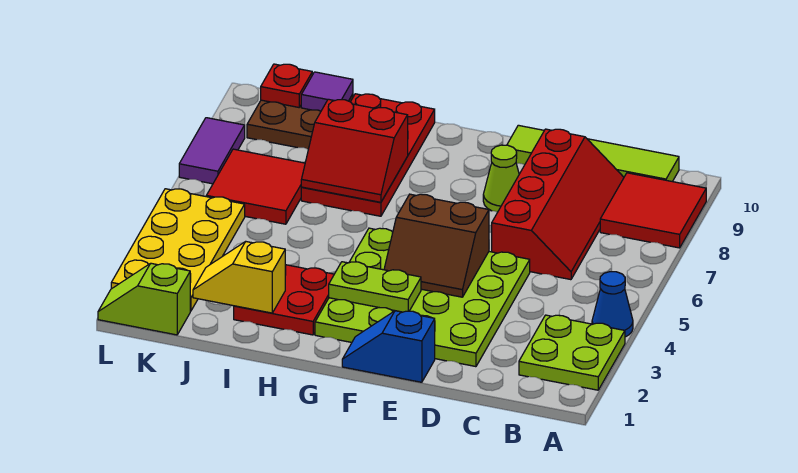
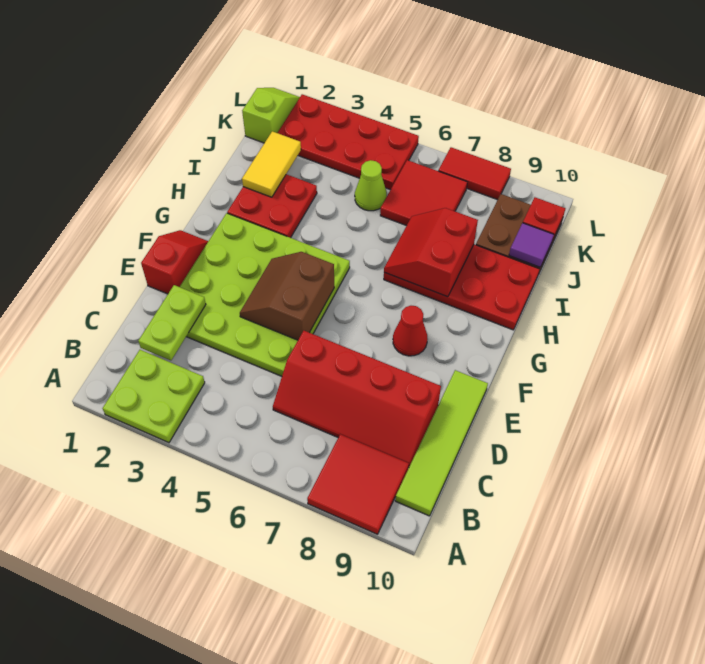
blue cone A4 level 1 -> none
blue slope E1:F1 level 1 top E -> red slope E1:F1 level 1 top E
lime cone E8 level 1 -> lime cone J5 level 1
lime plate F3:G3 level 2 -> lime plate C2:D2 level 2
none -> red cone F8 level 1
yellow slope I2:J2 level 2 top I -> yellow tile I2:J2 level 2
yellow plate K2:L5 level 1 -> red plate K2:L5 level 1
purple tile L7:L8 level 1 -> red tile L7:L8 level 1

